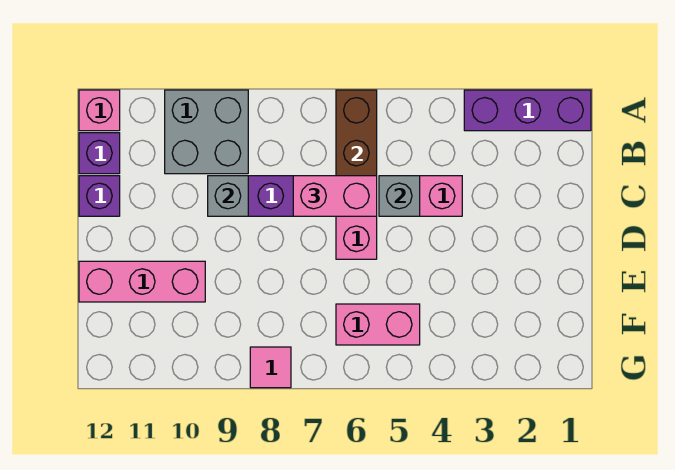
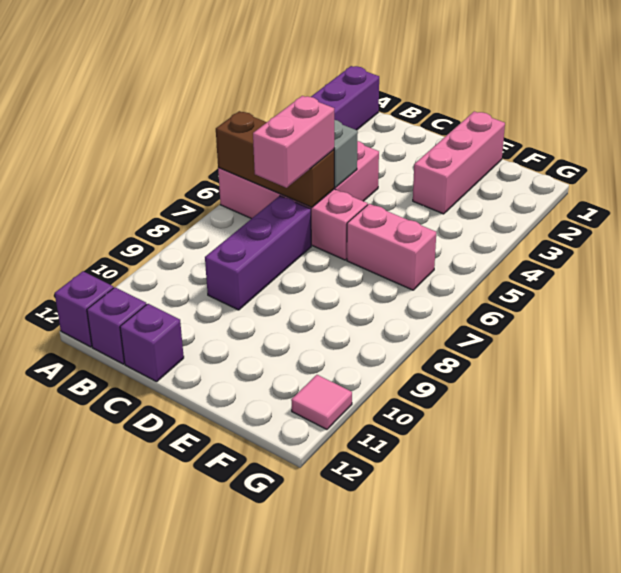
grey brick A9:B10 level 1 -> none
pink brick A12 level 1 -> purple brick A12 level 1
grey brick C9 level 2 -> none
pink brick E10:E12 level 1 -> pink brick E1:E3 level 1
pink brick F5:F6 level 1 -> pink brick E6:F6 level 1
pink tile G8 level 1 -> pink tile G11 level 1

